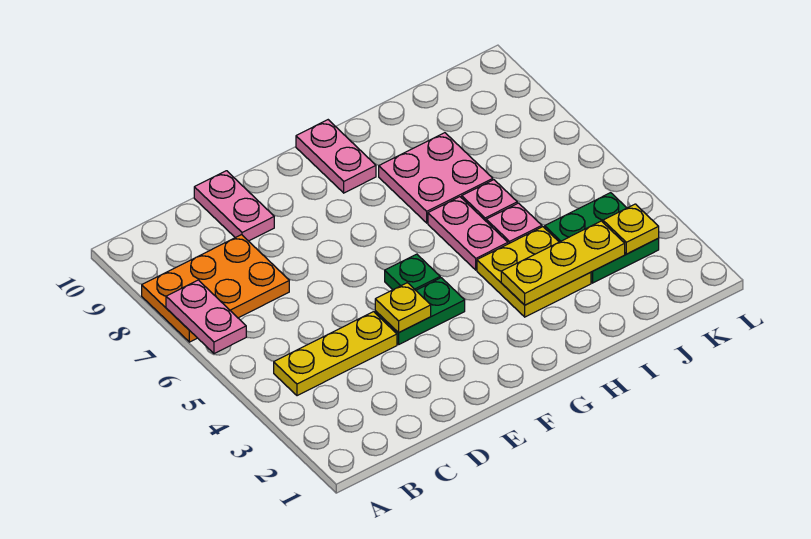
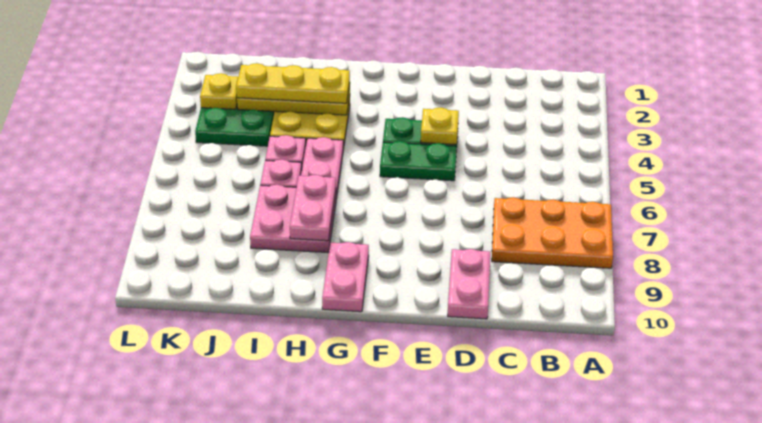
pink plate A6:A7 level 2 -> pink plate H7:H8 level 2
yellow plate B4:D4 level 1 -> yellow plate H3:J3 level 3
green plate F5 level 1 -> green plate E5:F5 level 1

